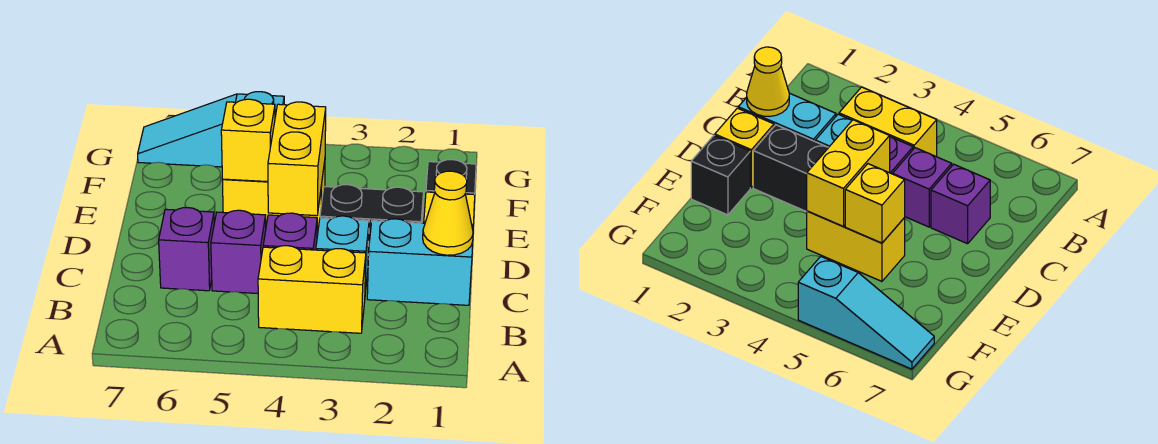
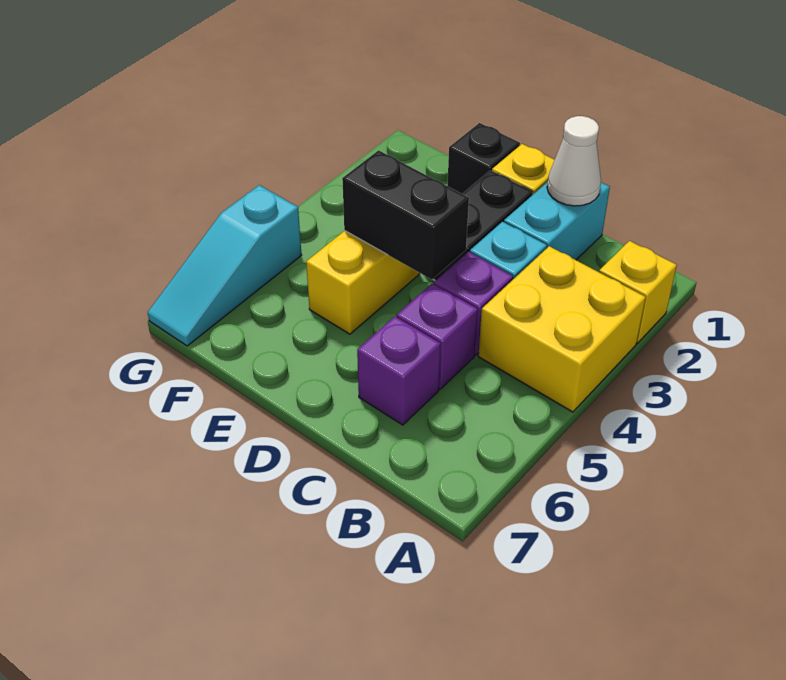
yellow brick B3:B4 level 1 -> yellow brick A3:B4 level 1
yellow cone C1 level 2 -> white cone C1 level 2
yellow brick D4:E4 level 2 -> black brick D4:E4 level 2
yellow brick E5 level 2 -> yellow brick A2 level 1

